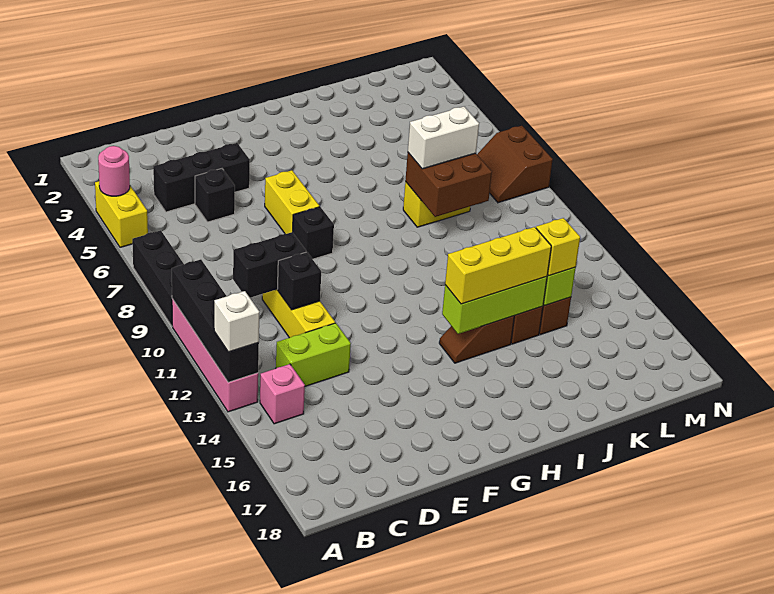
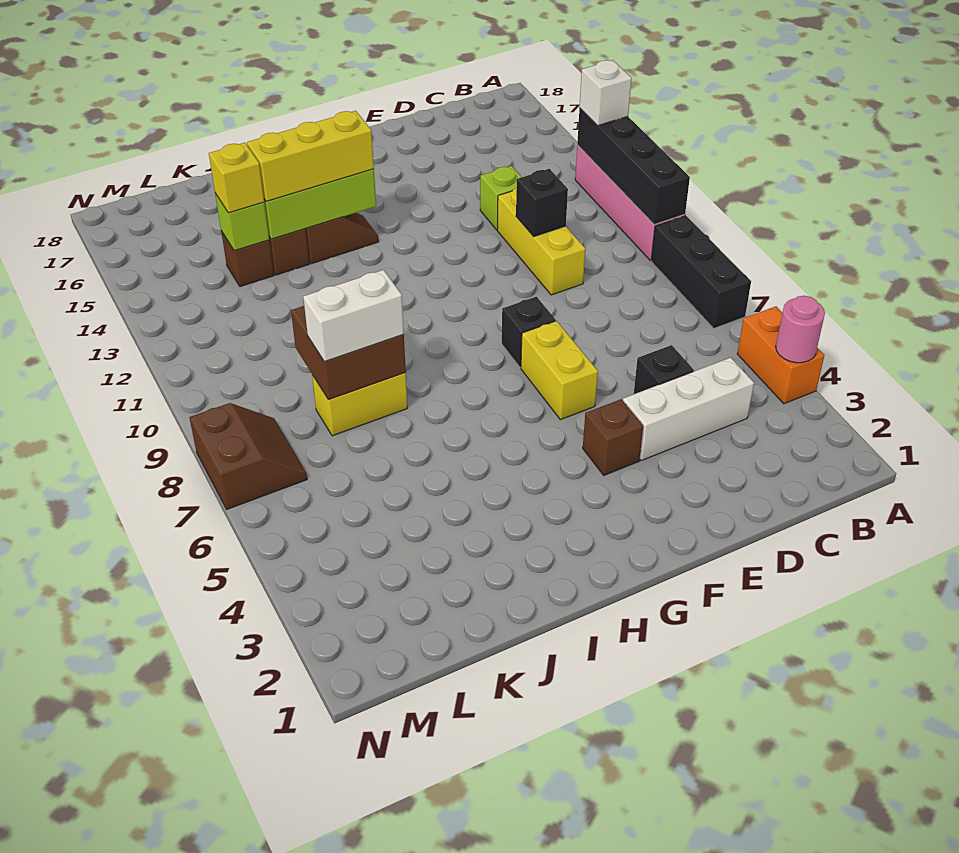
yellow brick A4:A5 level 1 -> orange brick A4:A5 level 1
pink brick B14 level 1 -> none
black brick C4:E4 level 1 -> white brick C4:E4 level 1
black brick C10:D10 level 2 -> none
lime brick C13:D13 level 1 -> lime brick D13 level 1
none -> brown brick F4 level 1

